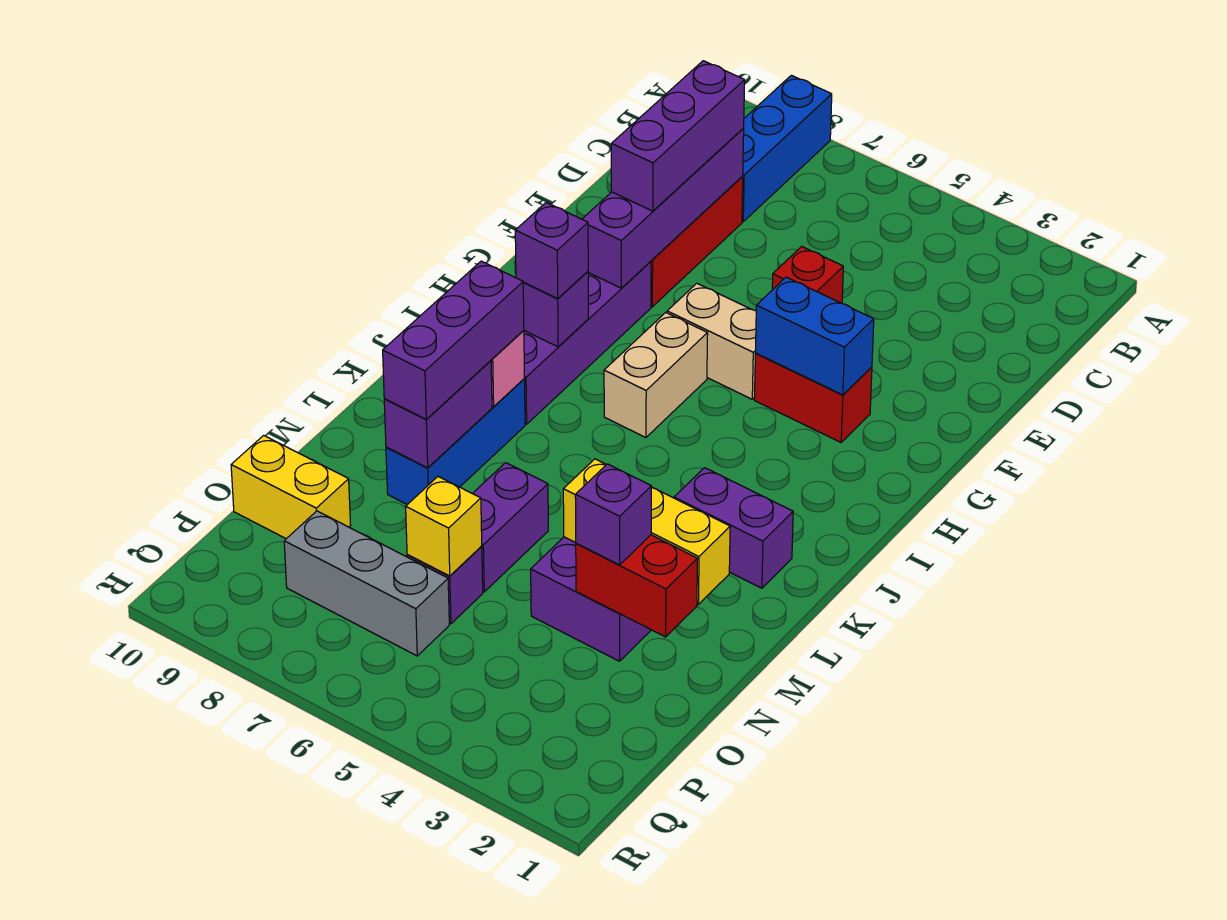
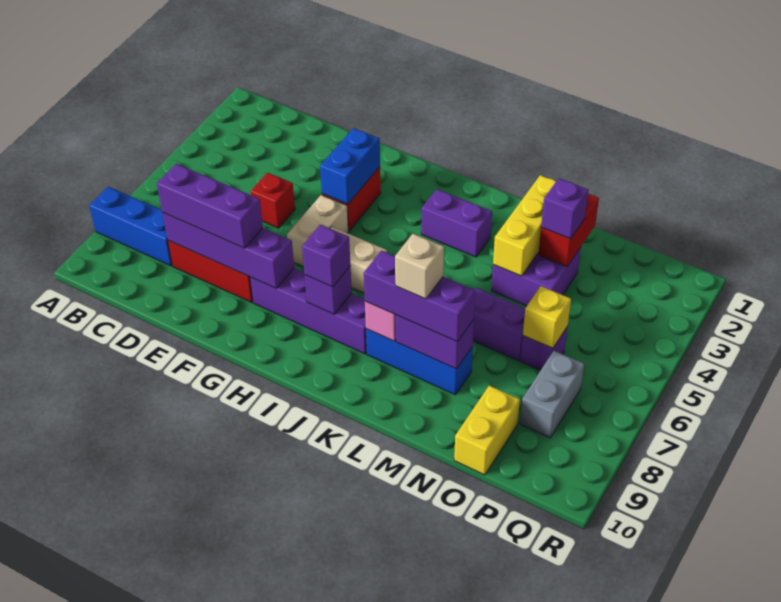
purple brick K2:K3 level 1 -> purple brick J3:K3 level 1
none -> tan brick L8 level 4
grey brick P6:P8 level 1 -> grey brick P7:P8 level 1

